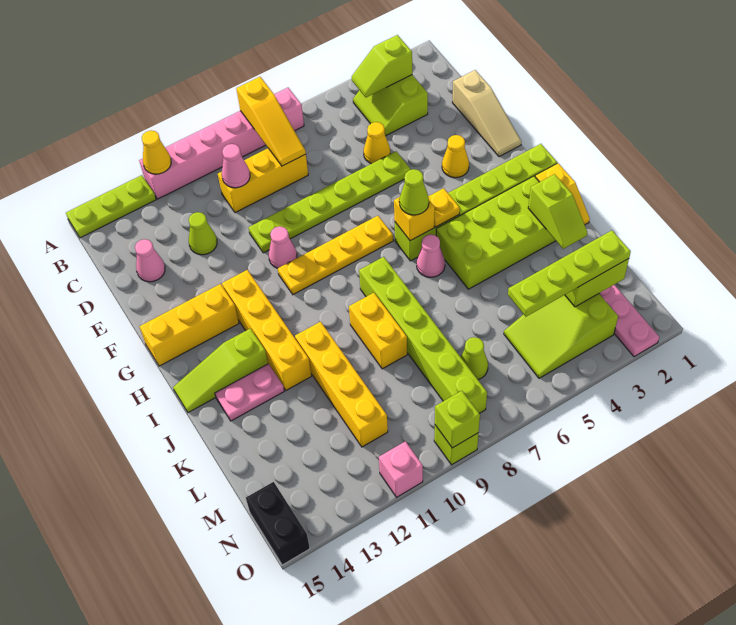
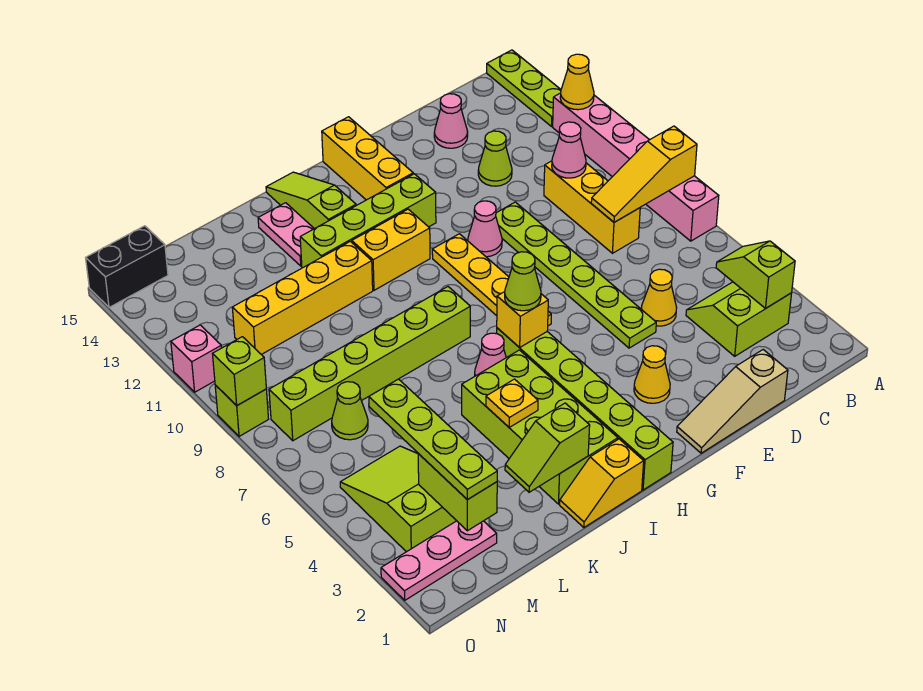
yellow brick G12:J12 level 1 -> lime brick G12:J12 level 1
yellow plate H5 level 2 -> yellow plate J4 level 2
yellow brick J9:K9 level 1 -> yellow brick H11:I11 level 1

